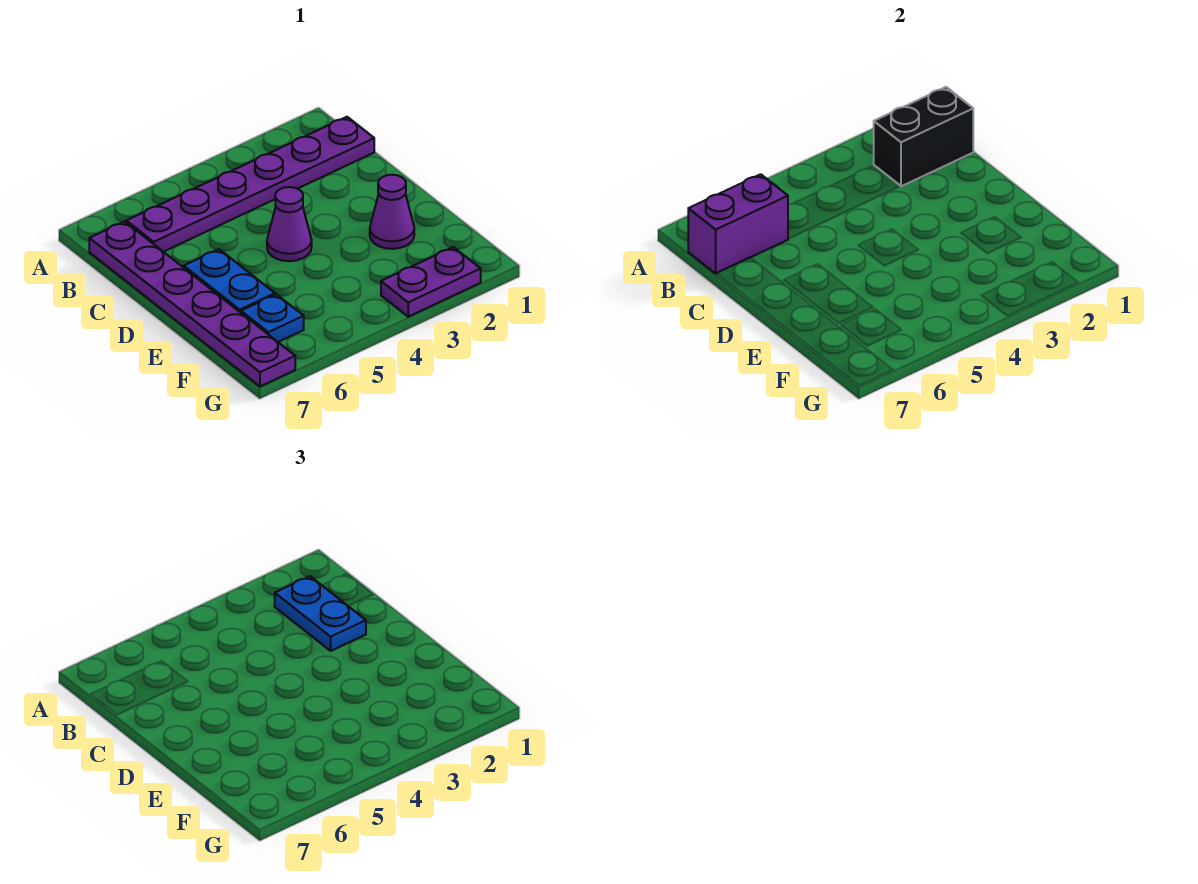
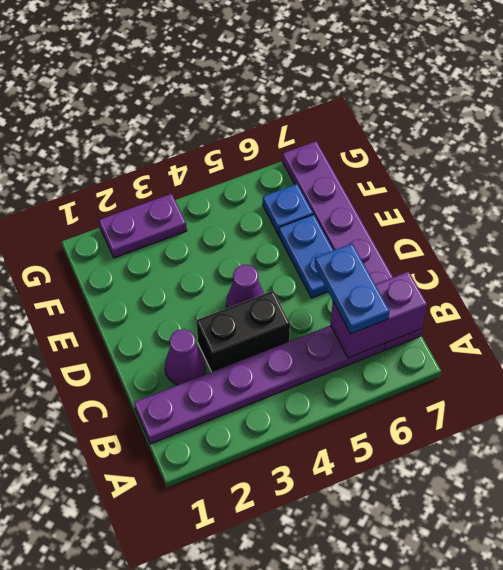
black brick B1:B2 level 2 -> black brick C3:C4 level 1
blue plate B2:C2 level 3 -> blue plate B6:C6 level 3
purple cone E2 level 1 -> purple cone C2 level 1

